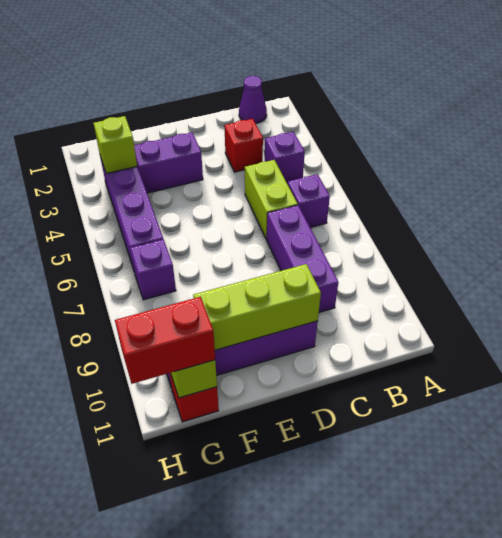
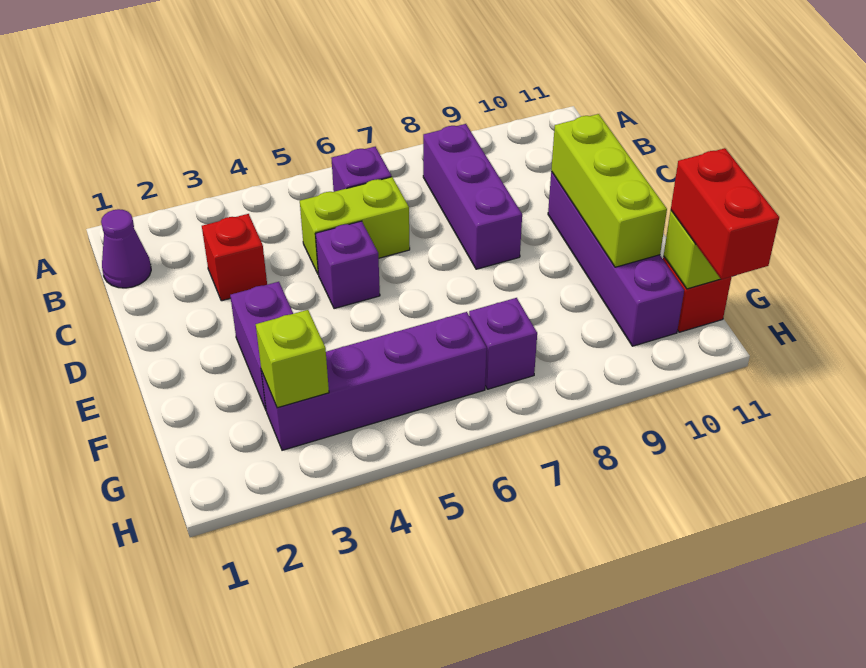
purple brick B4 level 1 -> purple brick D5 level 1
purple brick C7:C9 level 1 -> purple brick B8:D8 level 1

